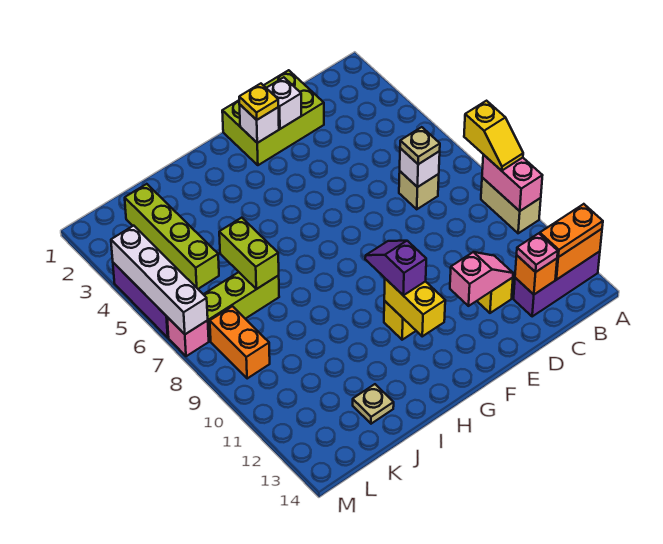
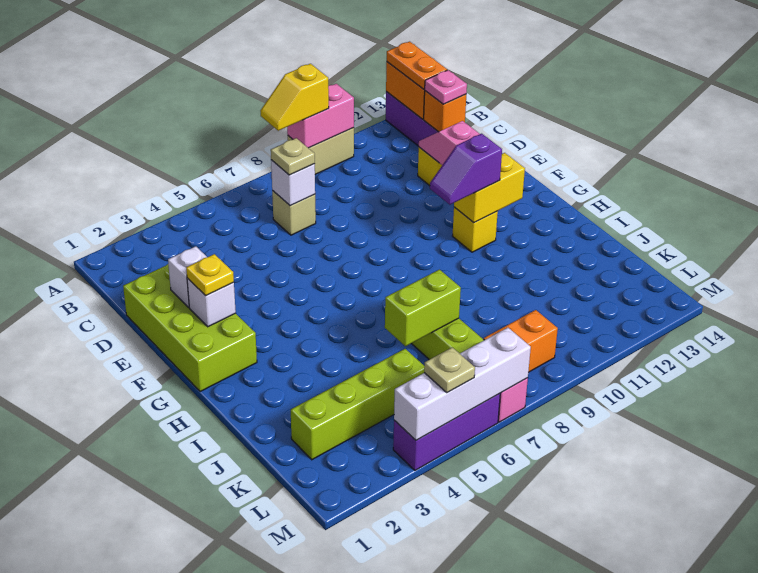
yellow slope A8:A9 level 3 top 8 -> yellow slope A8:A9 level 3 top 9
lime brick D1:F2 level 1 -> lime brick D1:G2 level 1
tan plate J13 level 1 -> tan plate M5 level 3

